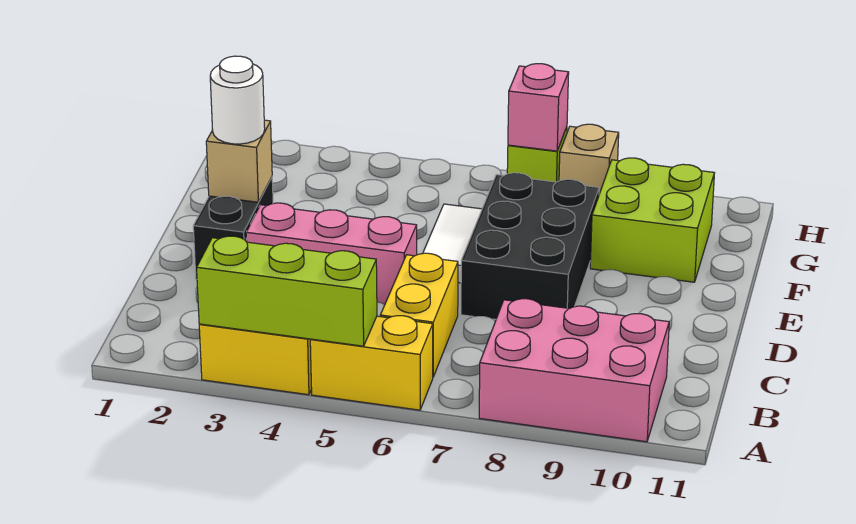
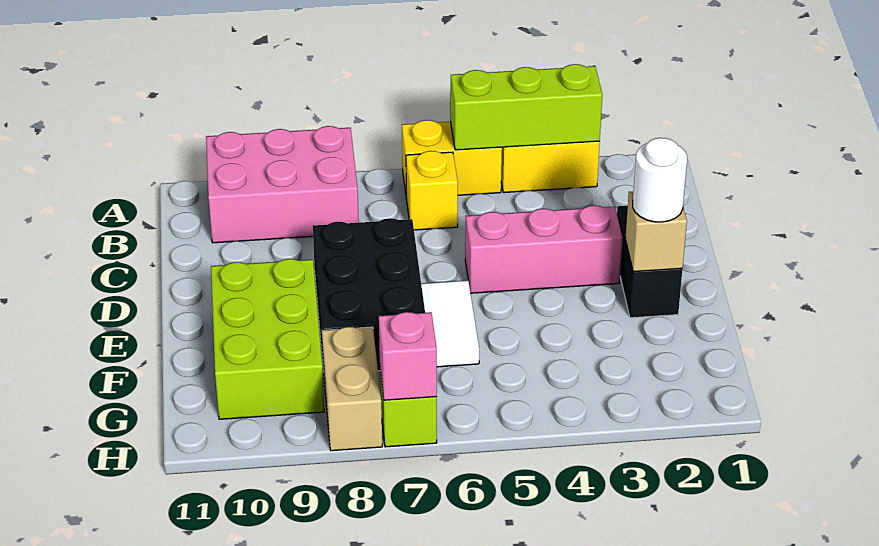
yellow brick B6:C6 level 1 -> yellow brick B6 level 1
lime brick F9:G10 level 1 -> lime brick E9:G10 level 1
tan brick H8 level 1 -> tan brick G8:H8 level 1

